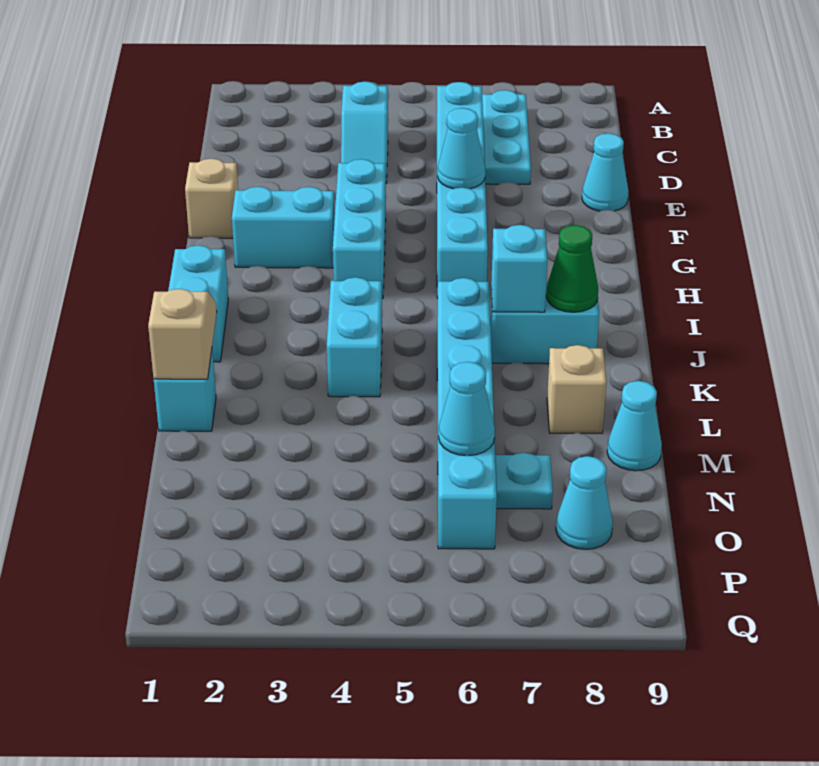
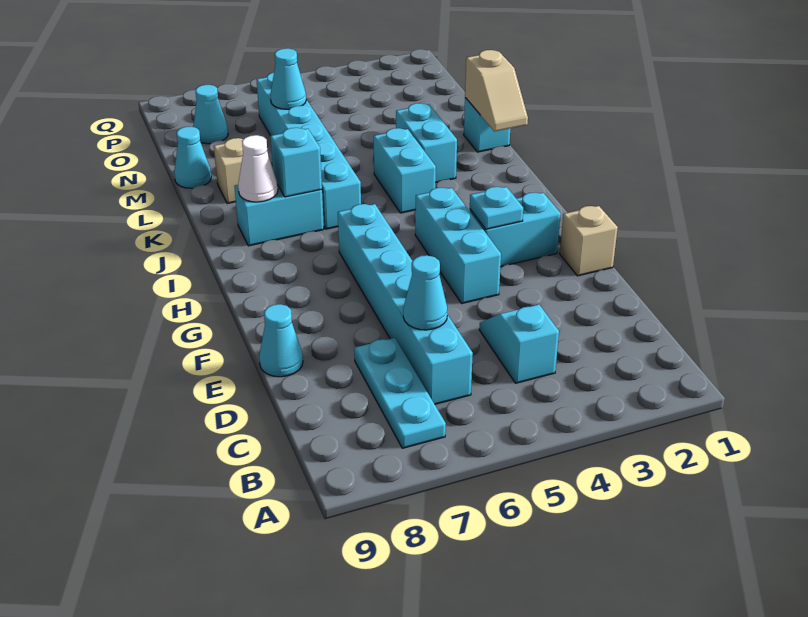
cyan cone F6 level 2 -> cyan cone D6 level 2
cyan brick I1:J1 level 1 -> cyan brick K3:L3 level 1
green cone J8 level 2 -> white cone J8 level 2
cyan plate N7 level 1 -> cyan plate G3 level 2

